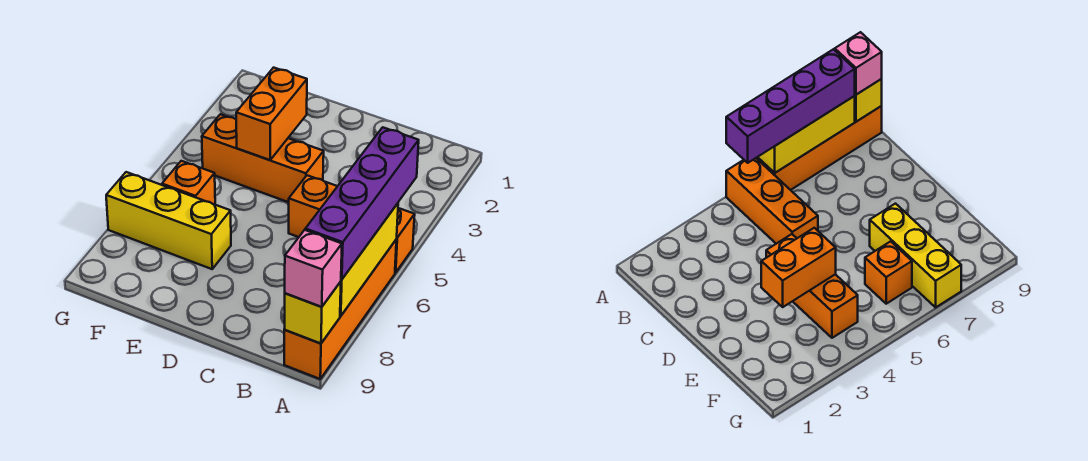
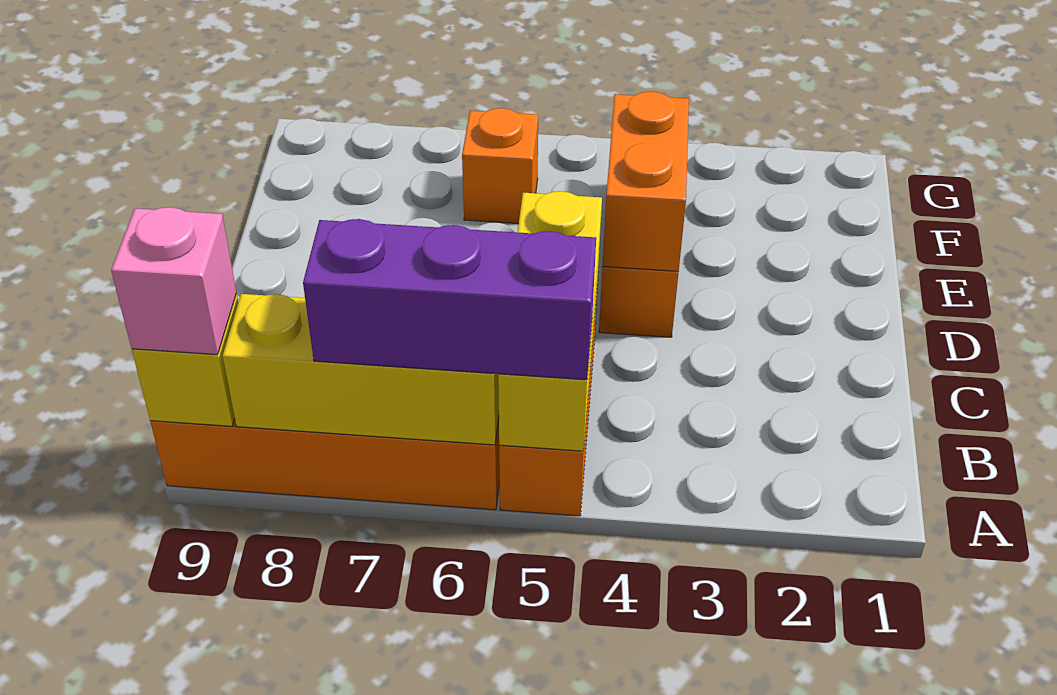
purple brick A5:A8 level 3 -> purple brick A5:A7 level 3
orange brick E3:E4 level 2 -> orange brick D4:E4 level 2
yellow brick E7:G7 level 1 -> yellow brick A5:C5 level 2

